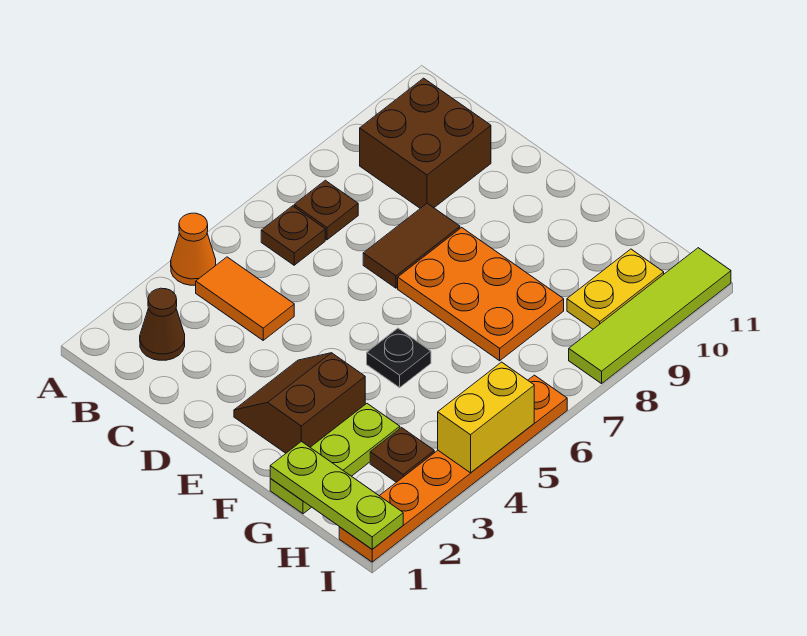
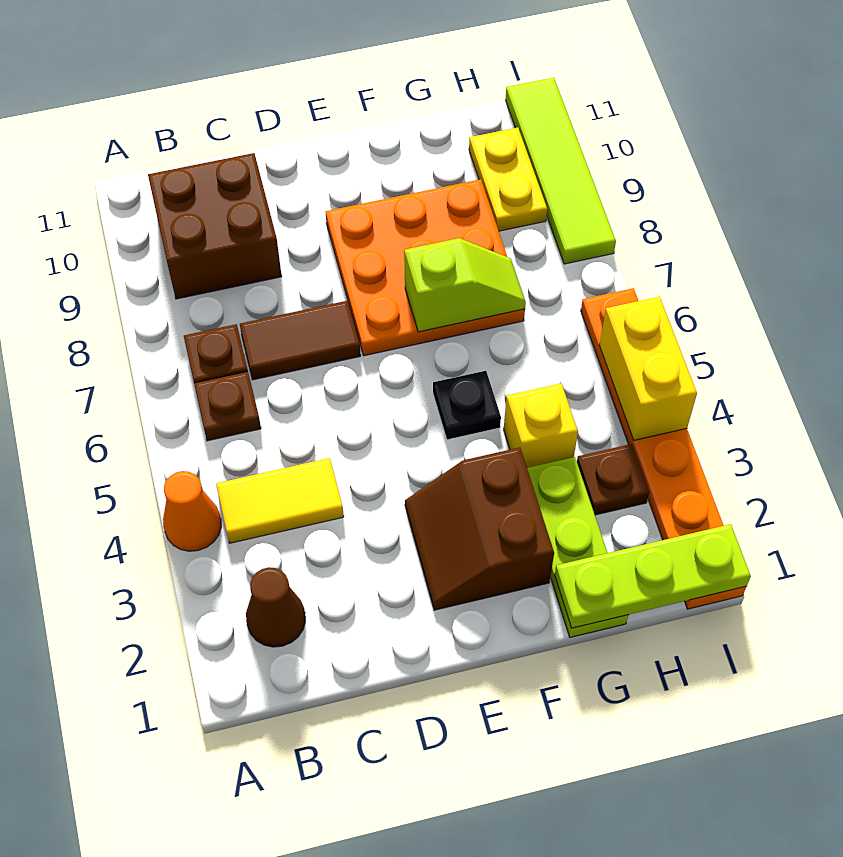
orange tile B4:C4 level 1 -> yellow tile B4:C4 level 1
brown tile D7:D8 level 1 -> brown tile C7:D7 level 1
orange plate E7:G8 level 1 -> orange plate E7:G9 level 1
none -> lime slope F7:G7 level 2 top F
none -> yellow brick G4 level 1

